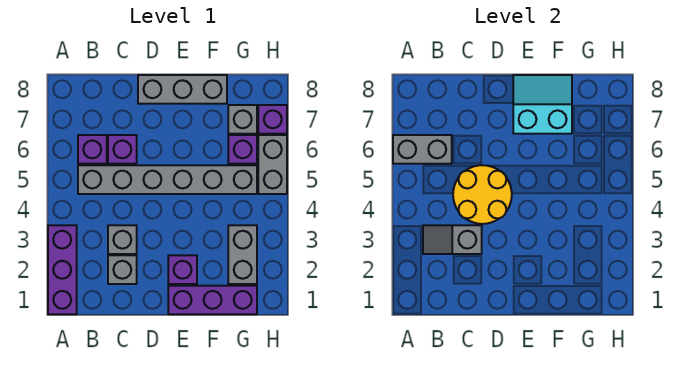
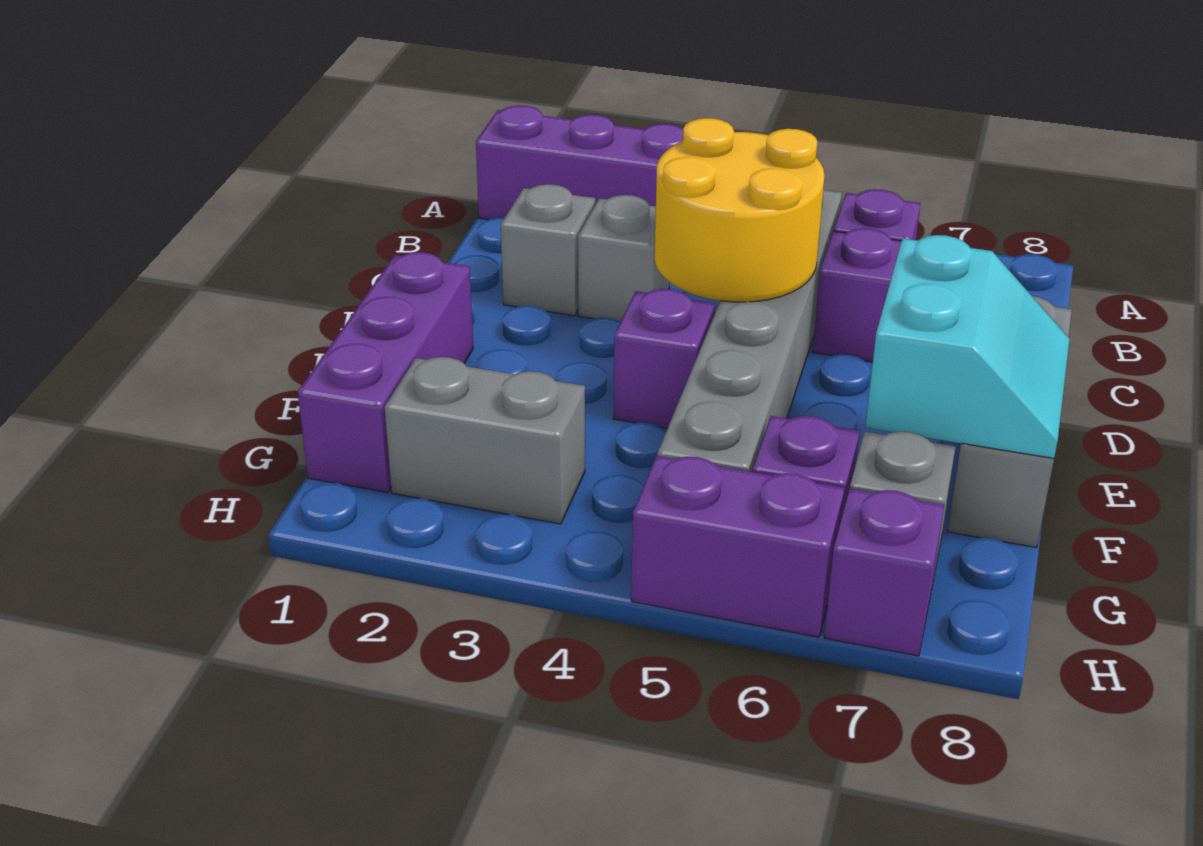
grey brick A6:B6 level 2 -> none
grey slope B3:C3 level 2 top C -> none
purple brick E2 level 1 -> purple brick E4 level 1
grey brick H5:H6 level 1 -> purple brick H5:H6 level 1

